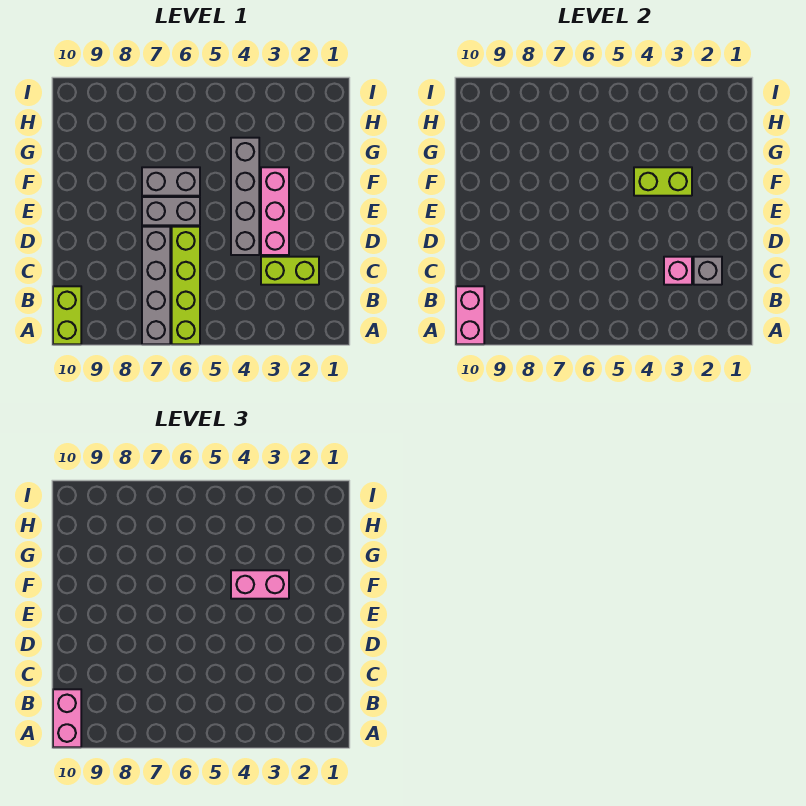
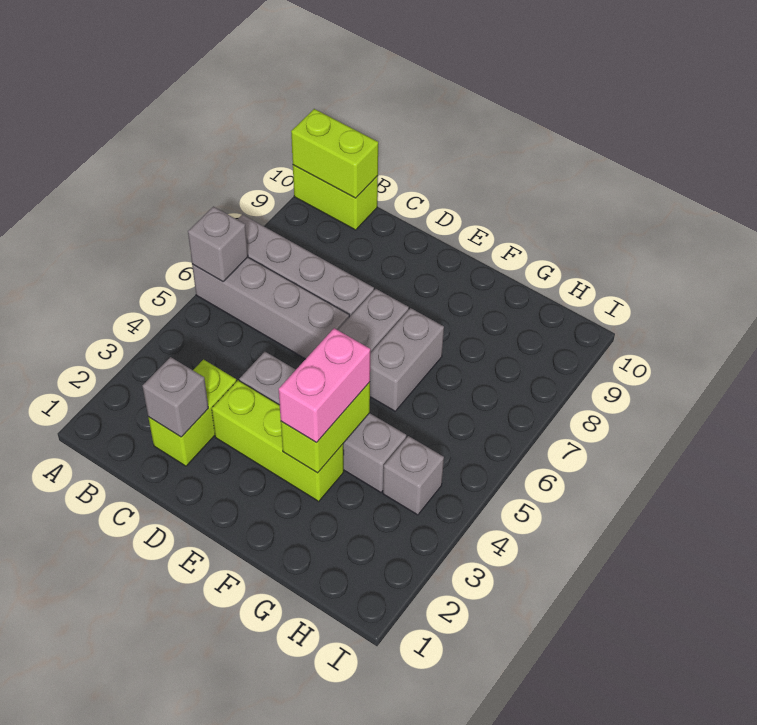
lime brick A6:D6 level 1 -> grey brick A6:D6 level 1
none -> grey brick A6 level 2
pink brick A10:B10 level 2 -> lime brick A10:B10 level 2
pink brick A10:B10 level 3 -> none
pink brick C3 level 2 -> none
pink brick D3:F3 level 1 -> lime brick D3:F3 level 1
none -> grey brick H4 level 1

